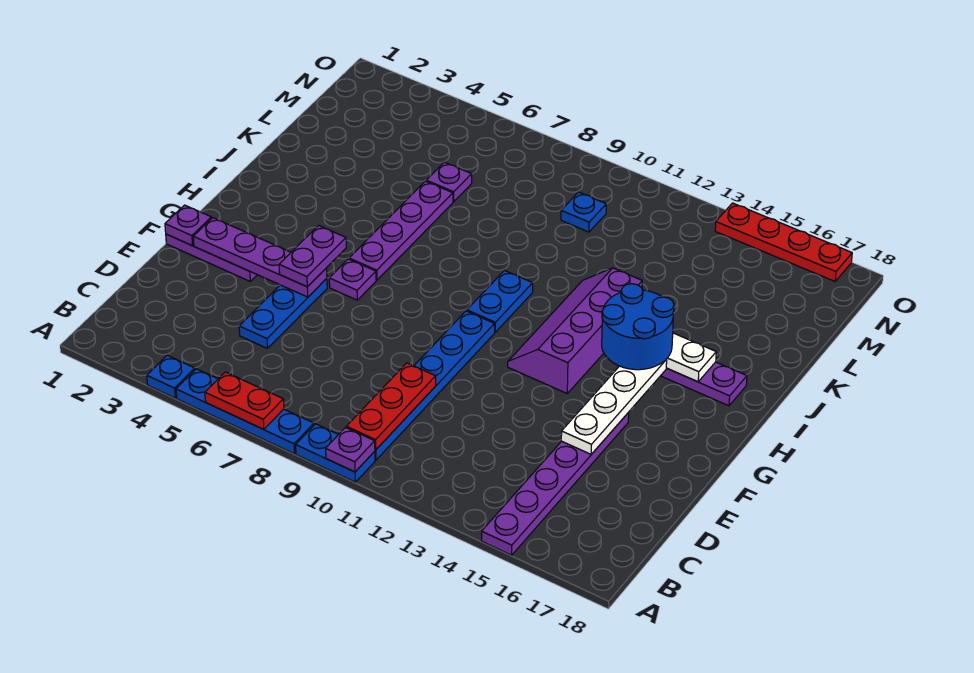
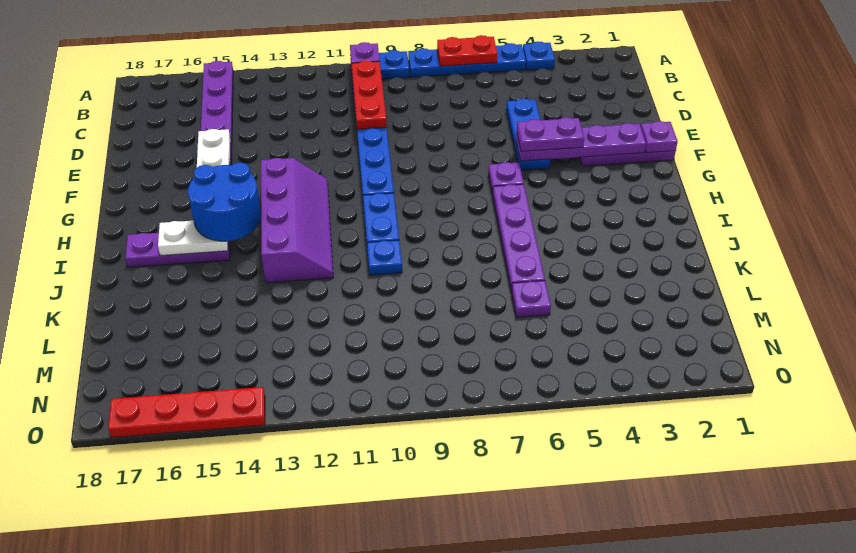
purple plate F5:G5 level 3 -> purple plate F4:F5 level 3
blue plate M10 level 1 -> blue plate J10 level 1

